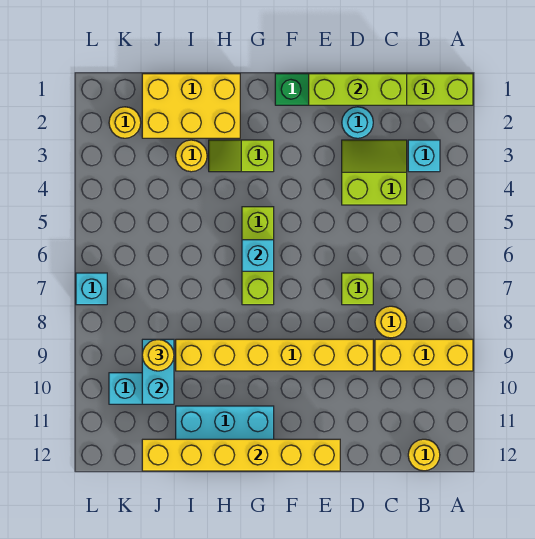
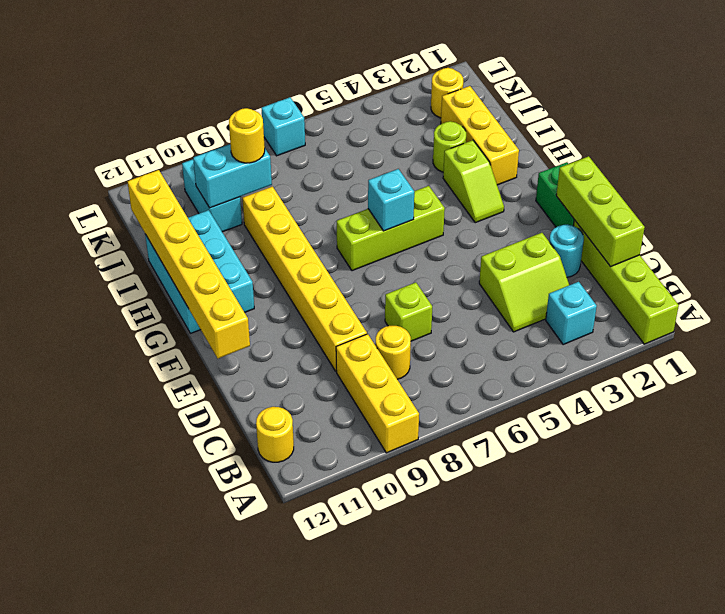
lime slope C3:D4 level 1 top 4 -> lime slope C3:D4 level 1 top D
lime slope G3:H3 level 1 top G -> lime slope G3:H3 level 1 top H
yellow brick H1:J2 level 1 -> yellow brick H2:J2 level 1
yellow round brick I3 level 1 -> lime round brick I3 level 1

